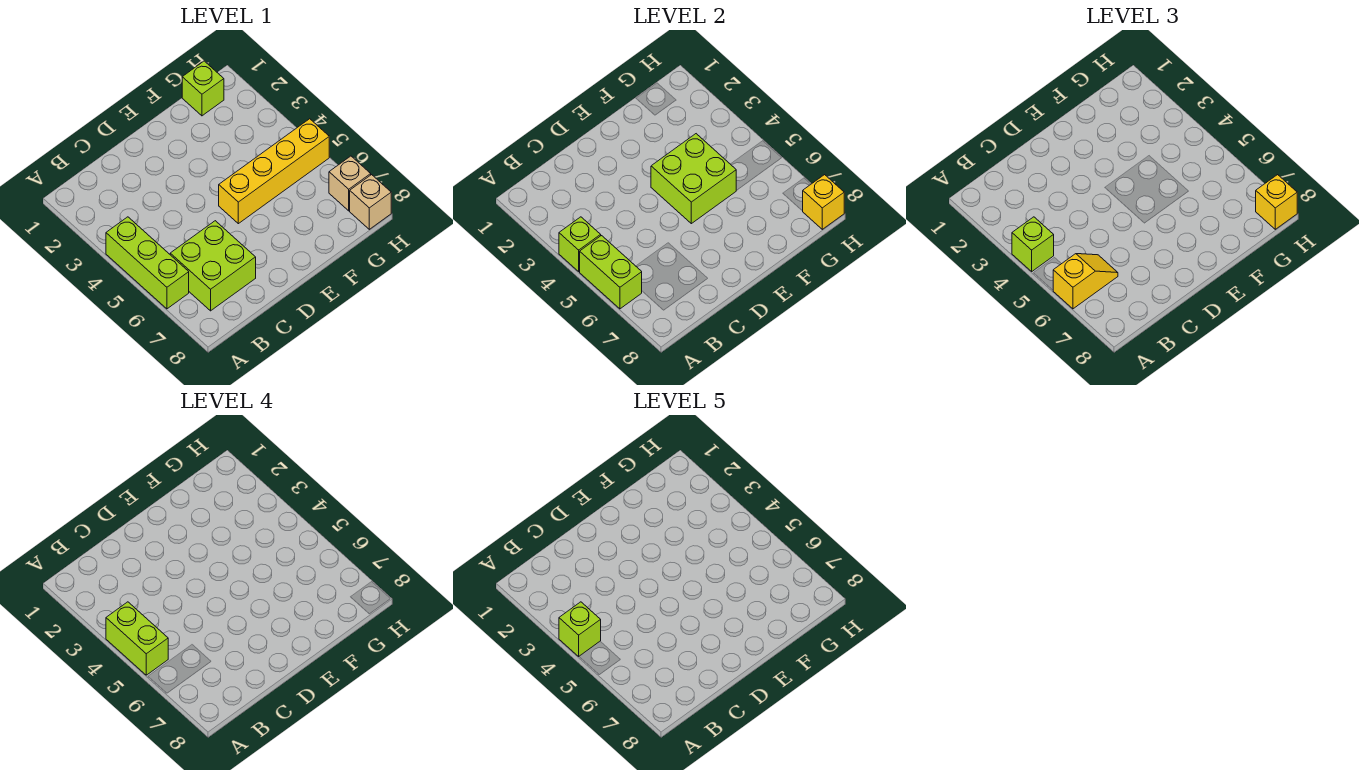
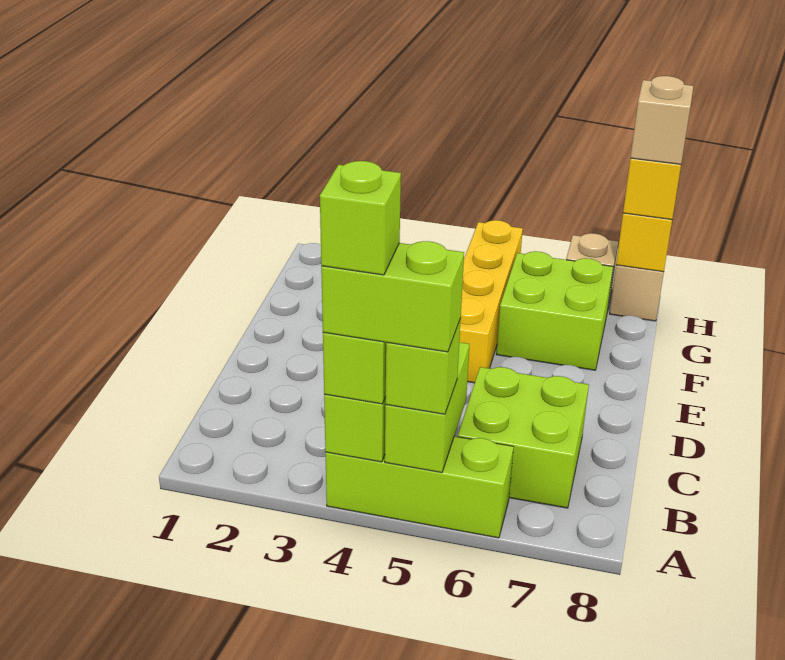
lime brick A5:A6 level 2 -> lime brick A5:B5 level 2
yellow slope A6:B6 level 3 top A -> none
lime brick E4:F5 level 2 -> lime brick F6:G7 level 1
lime brick G1 level 1 -> lime brick A5 level 3
none -> tan brick H8 level 4

